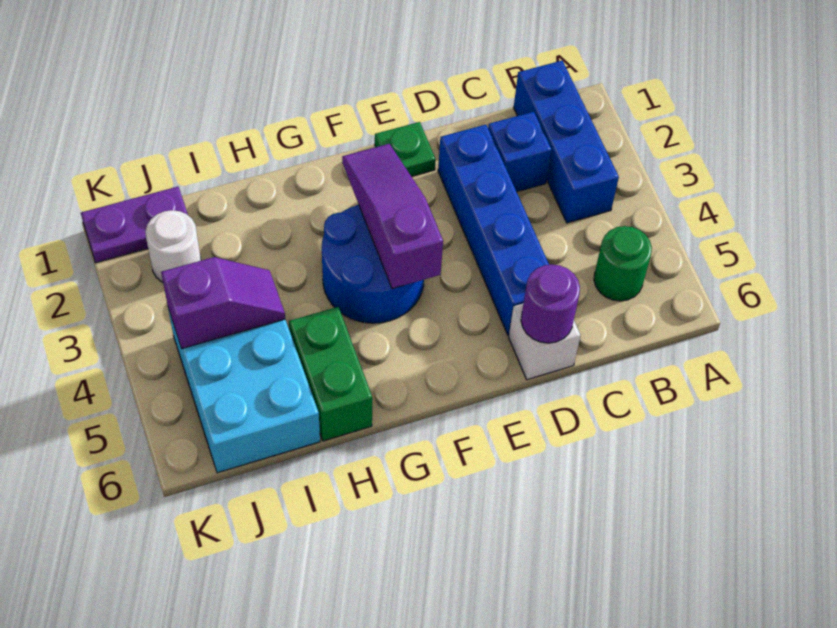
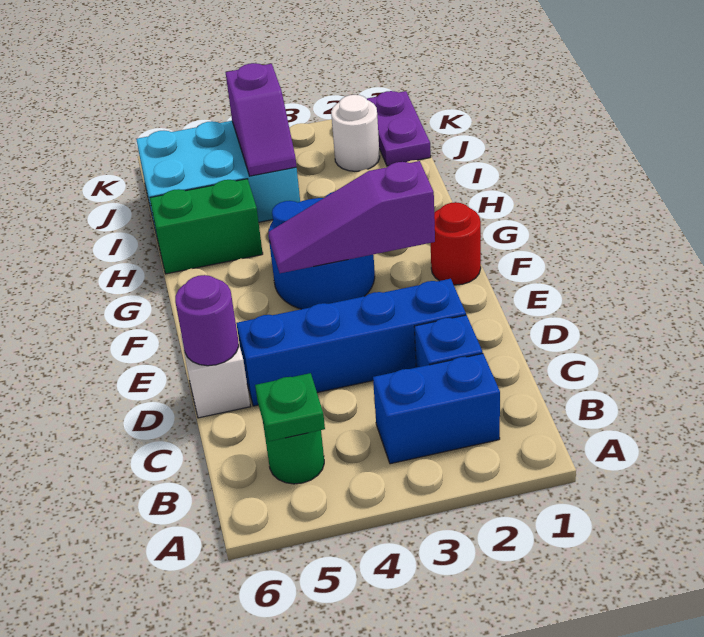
blue brick B1:B3 level 1 -> blue brick B2:B3 level 1
green plate E1 level 1 -> green plate B5 level 2
none -> red round brick F1 level 1
purple slope F2:F4 level 2 top 4 -> purple slope F2:F4 level 2 top 2

